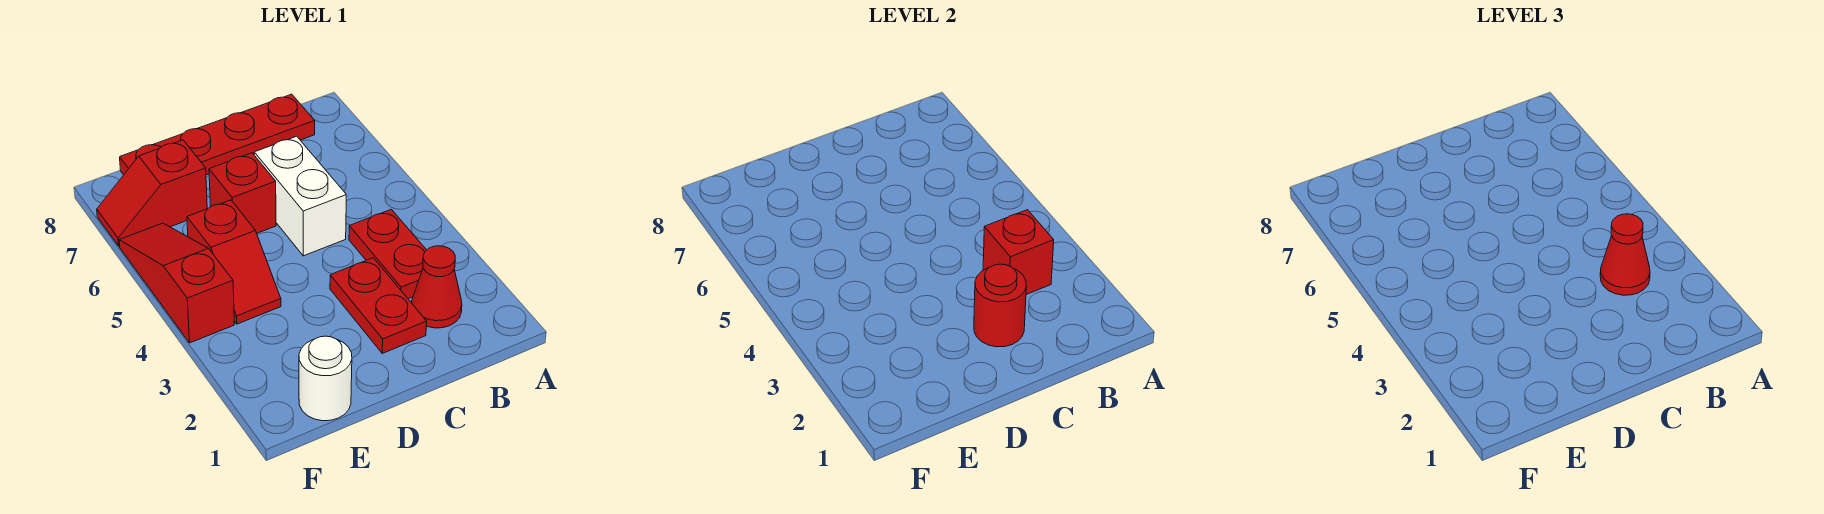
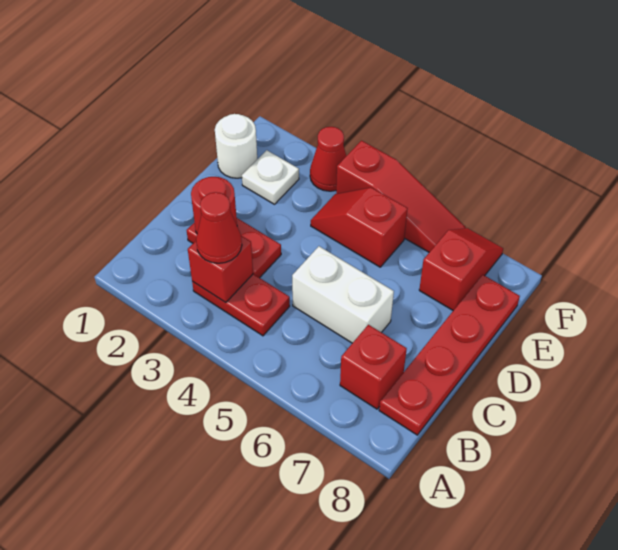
red cone B2 level 1 -> red cone F3 level 1
red brick D6 level 1 -> red brick B7 level 1
none -> white plate E2 level 1

